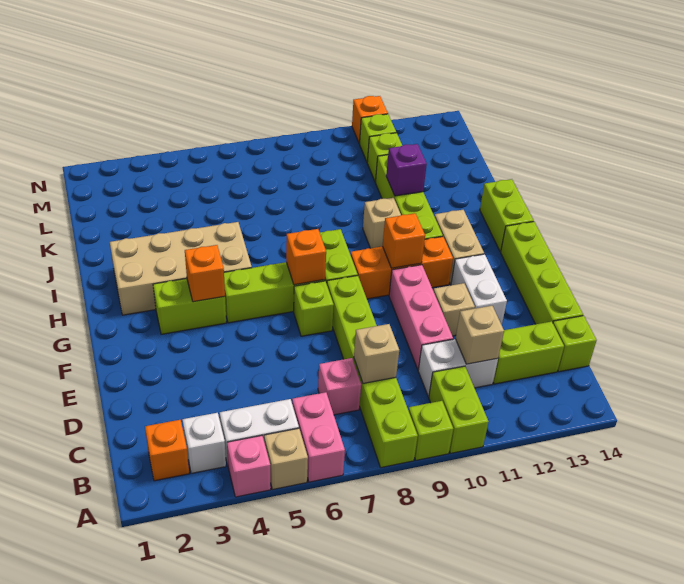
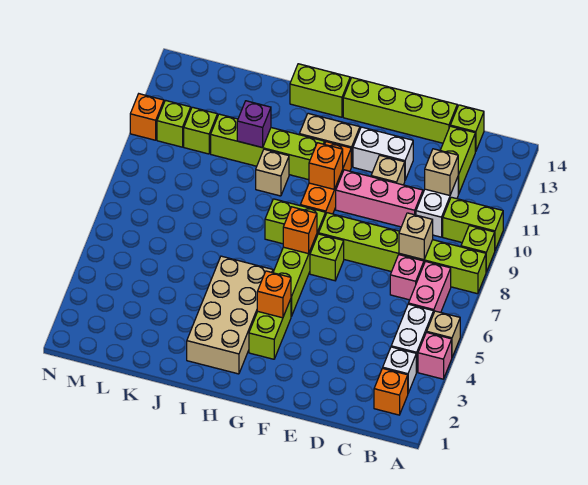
pink brick A6:B6 level 1 -> pink brick B6:B7 level 1

